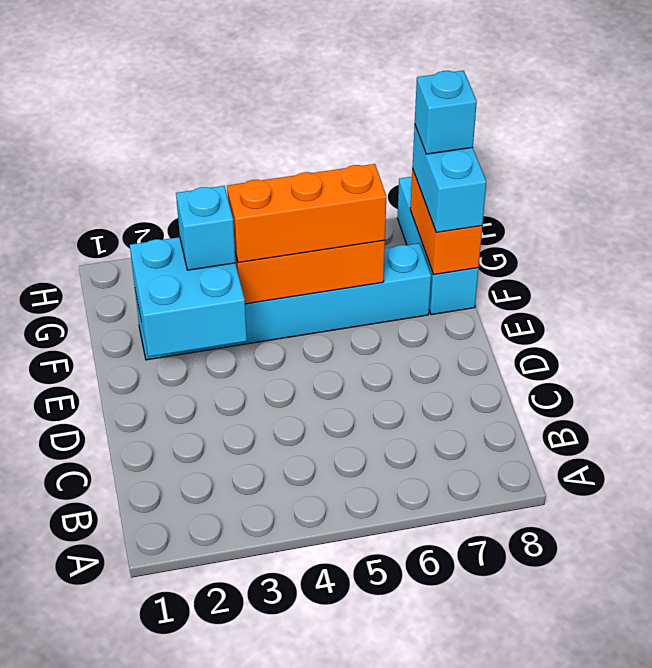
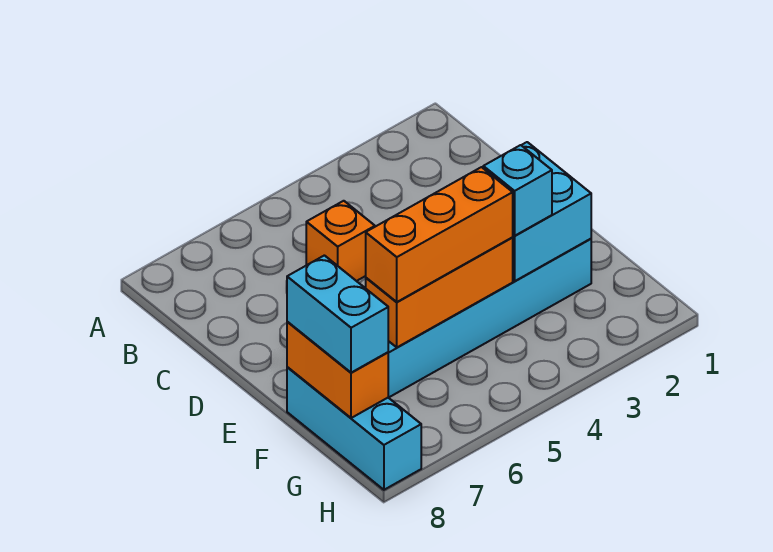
none -> orange brick C5 level 1
cyan brick G8 level 4 -> none

